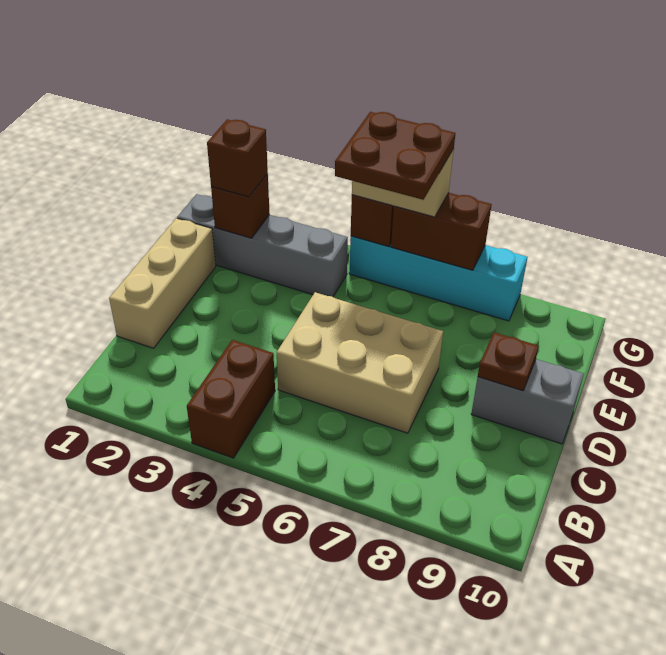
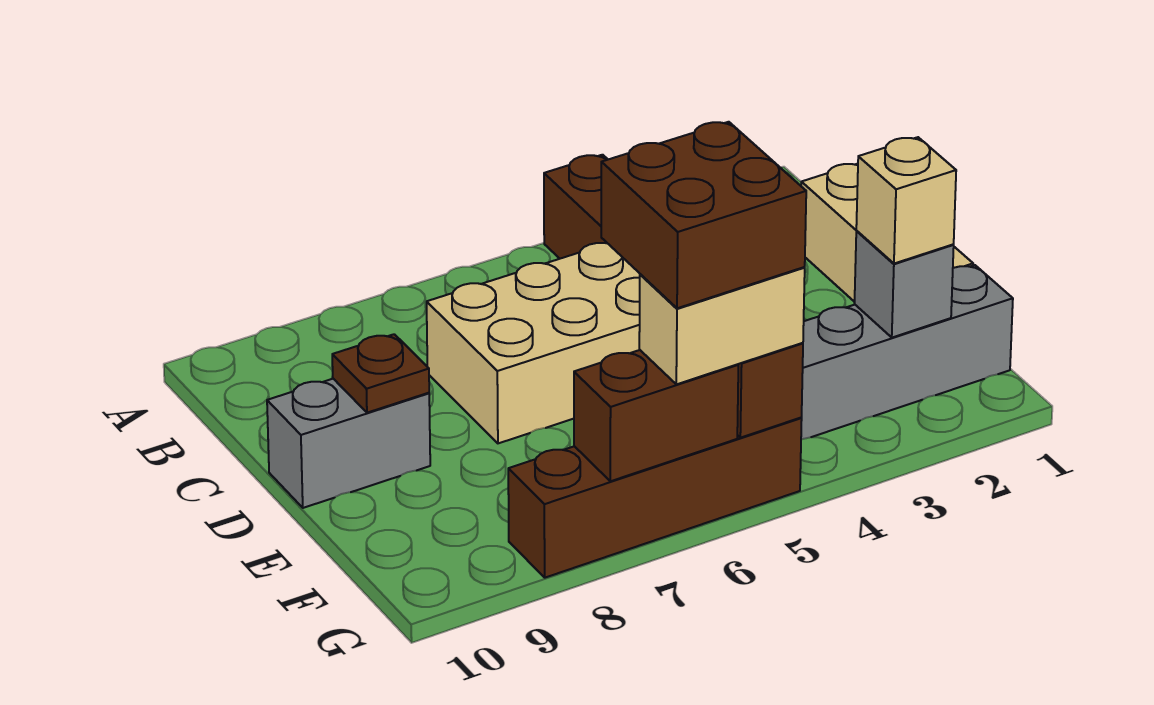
brown brick F2 level 2 -> grey brick F2 level 2
brown brick F2 level 3 -> tan brick F2 level 3
brown plate F5:G6 level 4 -> brown brick F5:G6 level 4
cyan brick G5:G8 level 1 -> brown brick G5:G8 level 1

